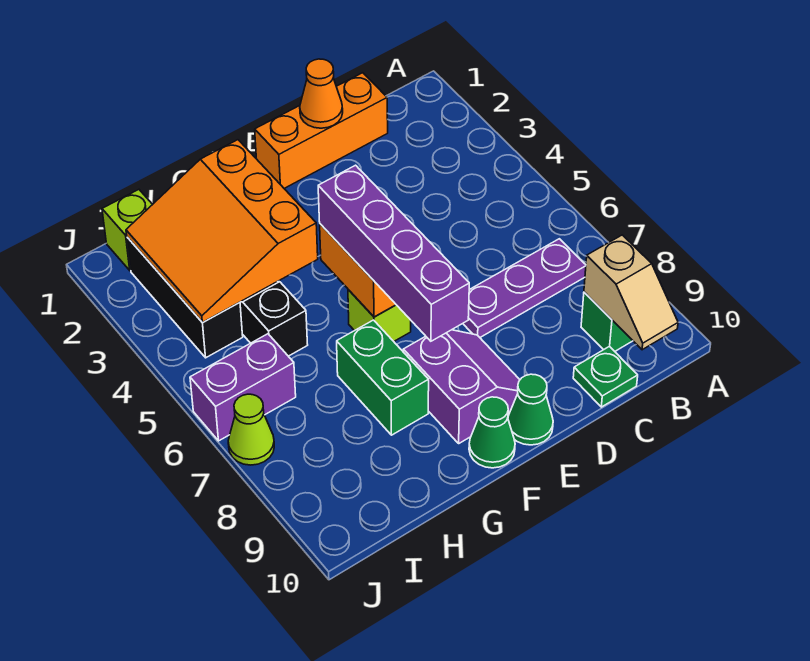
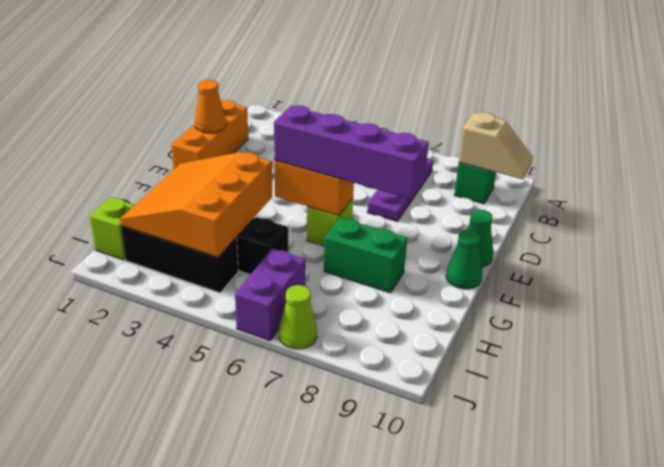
green plate C10 level 1 -> none
purple slope E8:F9 level 1 top F -> none
orange slope G2:I4 level 2 top G -> orange slope G2:I4 level 2 top 4

